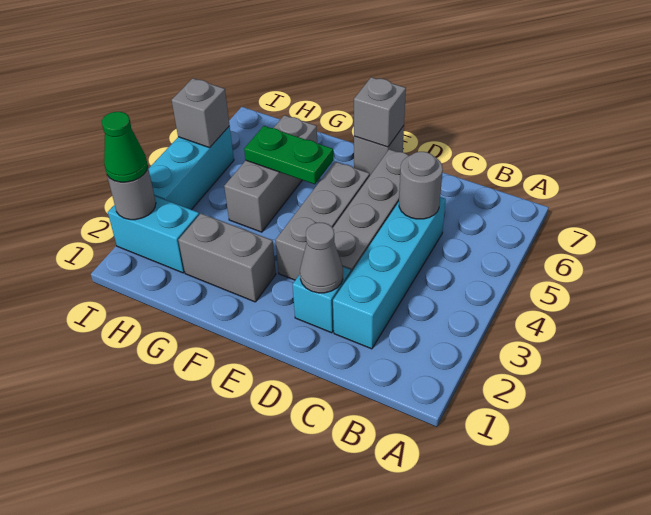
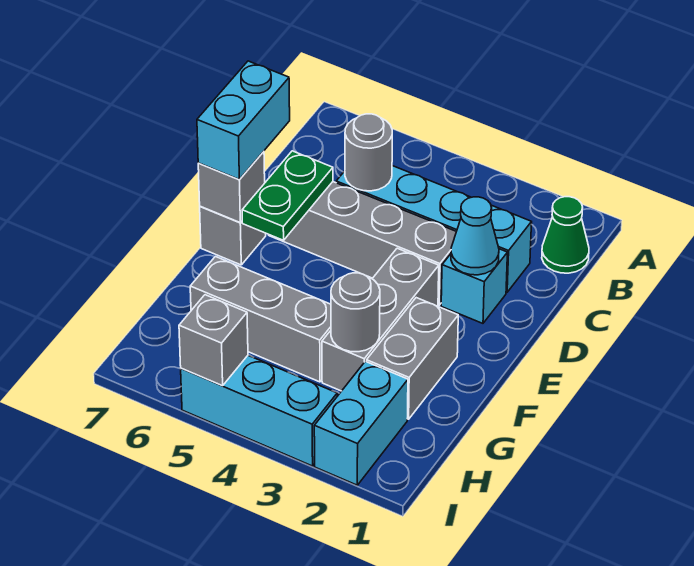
grey cone D2 level 2 -> cyan cone D2 level 2
none -> cyan brick D7:E7 level 3
grey brick E3:E5 level 1 -> grey brick E3:G3 level 1
green plate F5:G5 level 2 -> green plate D6:E6 level 2
grey round brick I2 level 2 -> grey round brick G3 level 2
green cone I2 level 3 -> green cone B1 level 1

